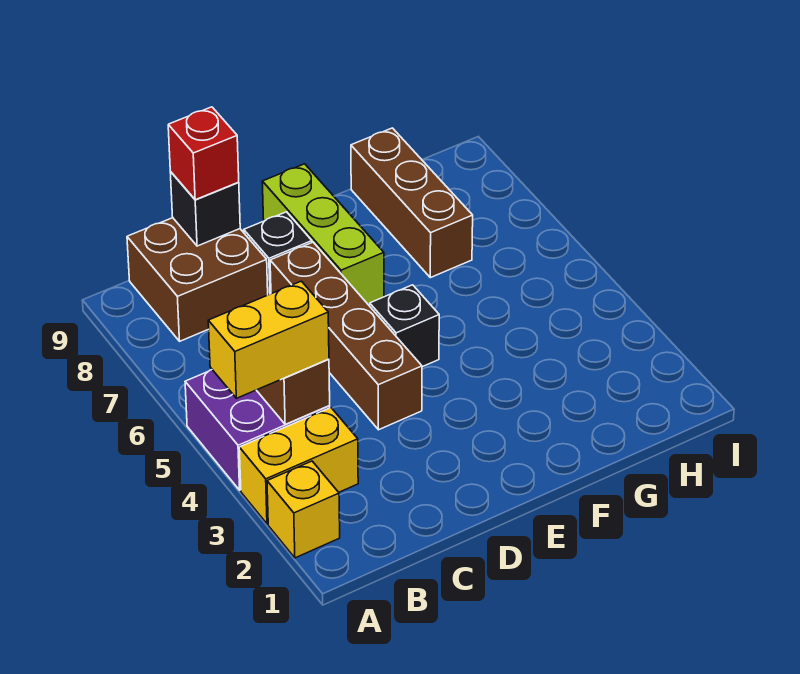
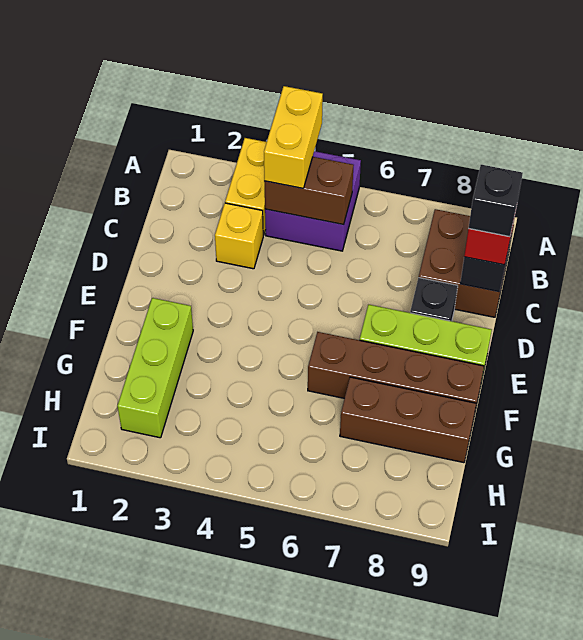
yellow brick A2 level 1 -> yellow brick C3 level 1
brown brick D4:D7 level 1 -> brown brick F6:F9 level 1
black brick E5 level 1 -> black brick C9 level 4
none -> lime brick F2:H2 level 1

